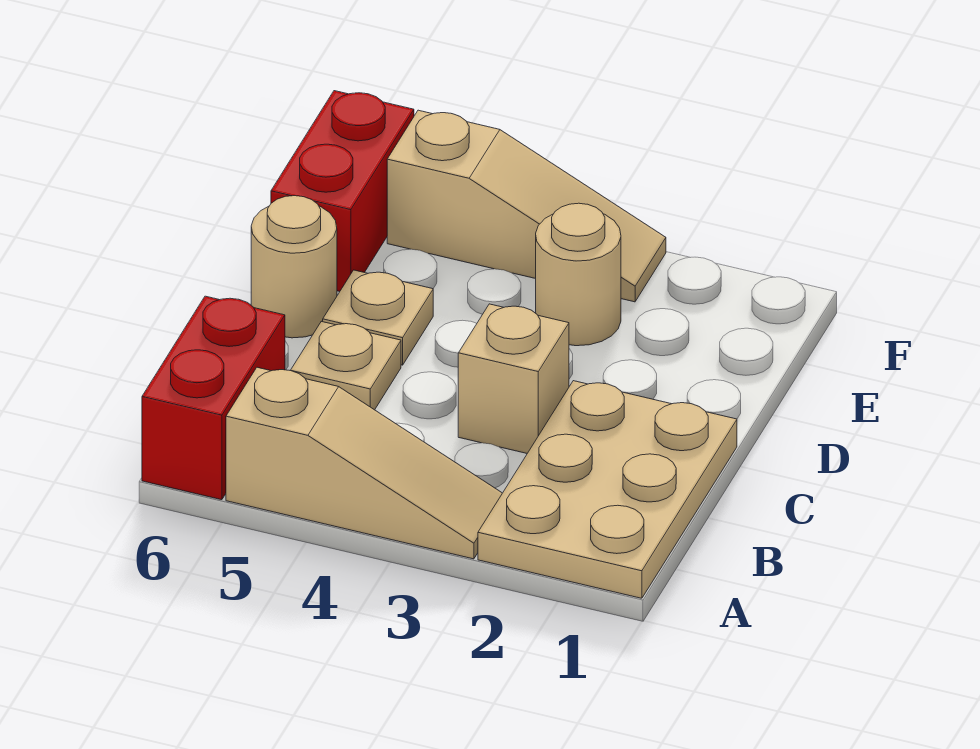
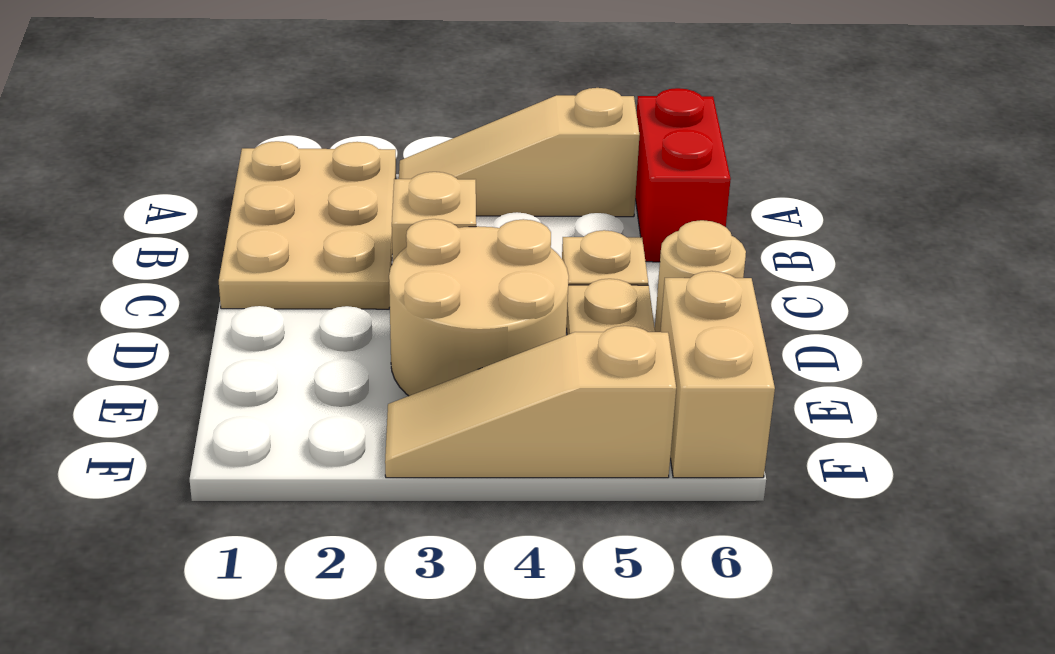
tan round brick E3 level 1 -> tan round brick D3:E4 level 1
red brick E6:F6 level 1 -> tan brick E6:F6 level 1

